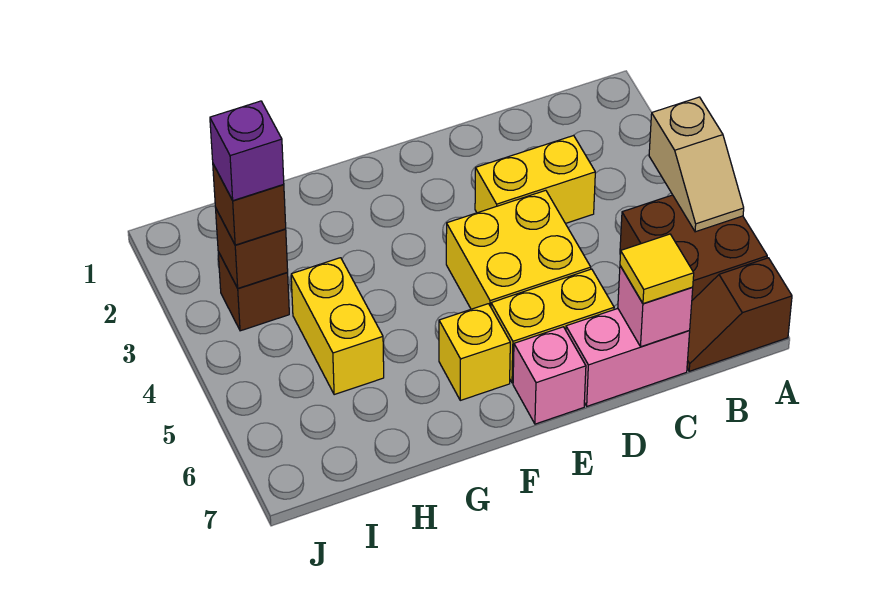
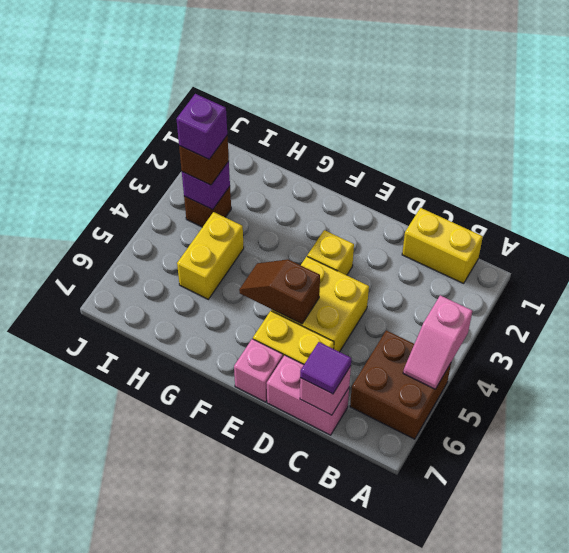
tan slope A4:A5 level 2 top 4 -> pink slope A4:A5 level 2 top 4
brown slope A7:B7 level 1 top A -> brown slope E5:F5 level 2 top E
yellow brick C3:D3 level 1 -> yellow brick B1:C1 level 1
yellow tile C7 level 3 -> purple tile C7 level 3
yellow brick F6 level 1 -> yellow brick E3 level 1
brown brick I3 level 2 -> purple brick I3 level 2

